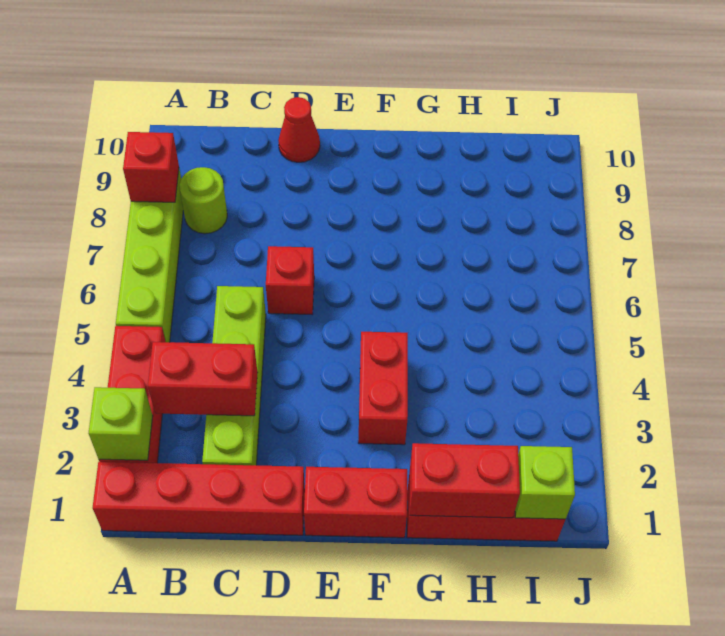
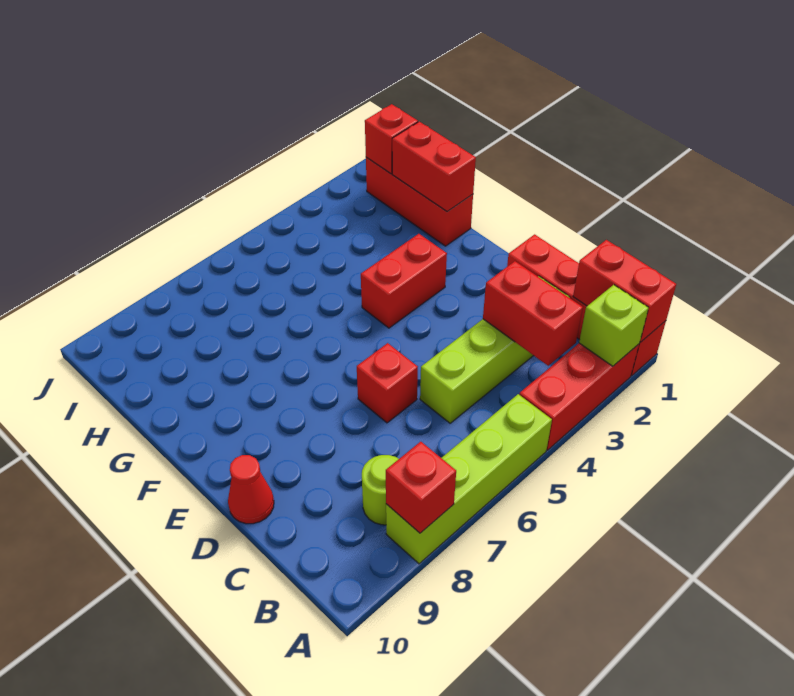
red brick E1:F1 level 1 -> red brick A1:B1 level 2
lime brick I1 level 2 -> red brick I1 level 2

